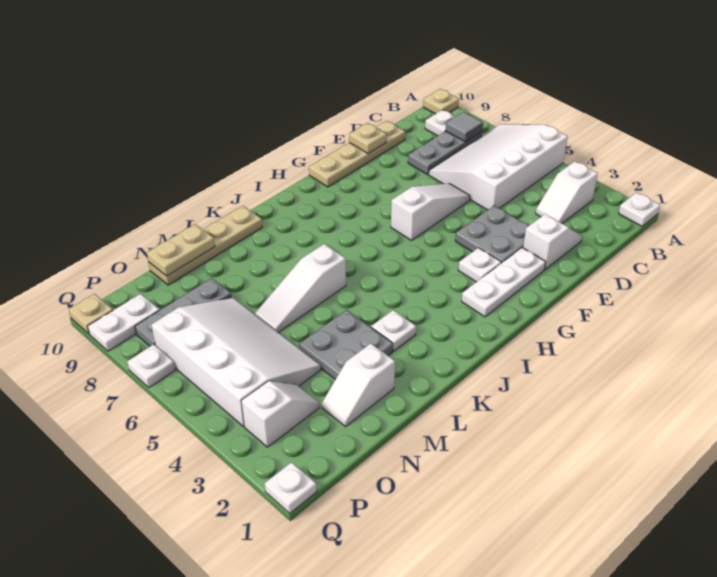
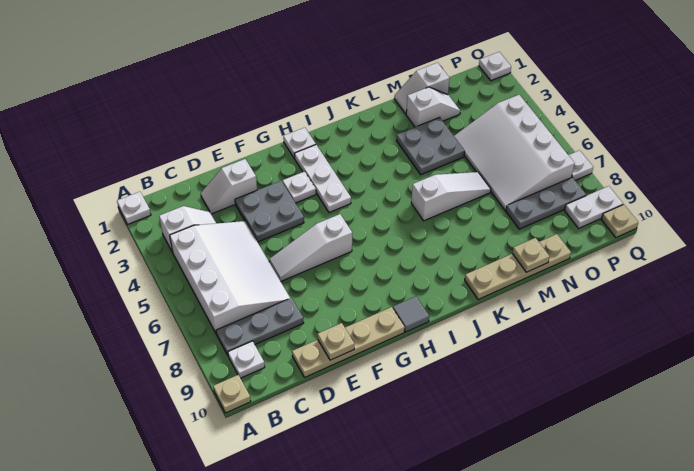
white slope A5:D7 level 1 top 5 -> white slope B4:D7 level 1 top B
grey tile B8 level 2 -> grey tile H10 level 1
white plate F2:H2 level 1 -> white plate H2:H4 level 1
white plate K3 level 1 -> white plate H1 level 1
tan plate M10:N10 level 2 -> tan plate M10 level 2
white slope O3:P3 level 1 top P -> white slope M1:N1 level 1 top N

